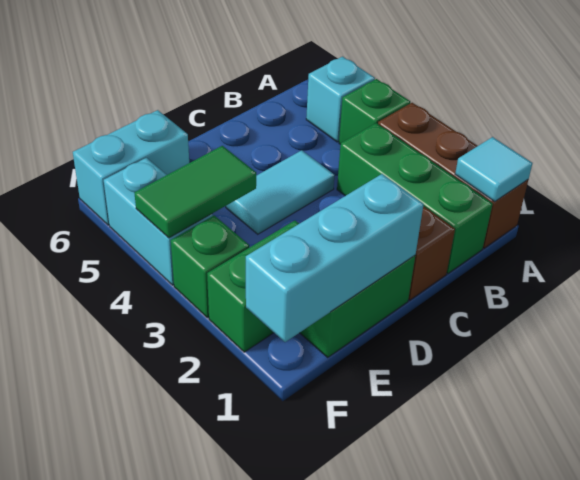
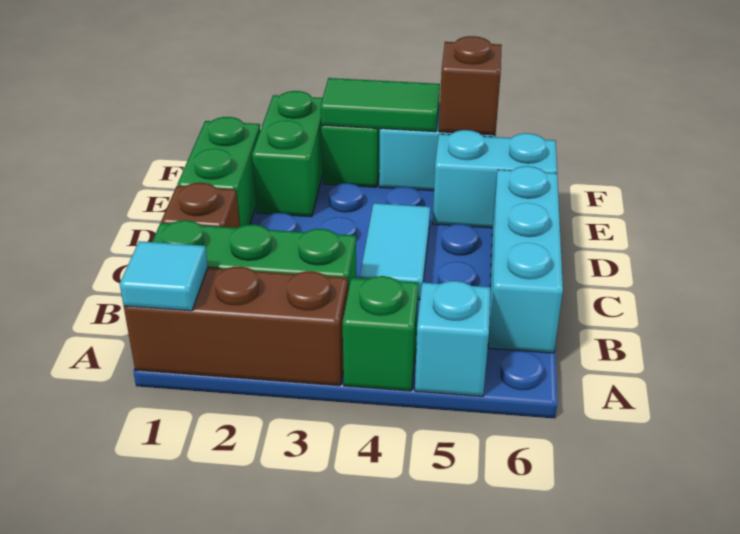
cyan brick D1:F1 level 2 -> cyan brick B6:D6 level 1
green tile E4:F4 level 2 -> green tile F3:F4 level 2
cyan brick E6:F6 level 1 -> cyan brick E5:E6 level 1
none -> brown brick F5 level 2

